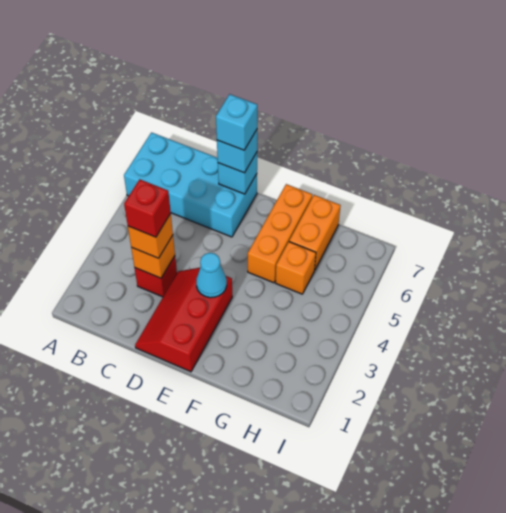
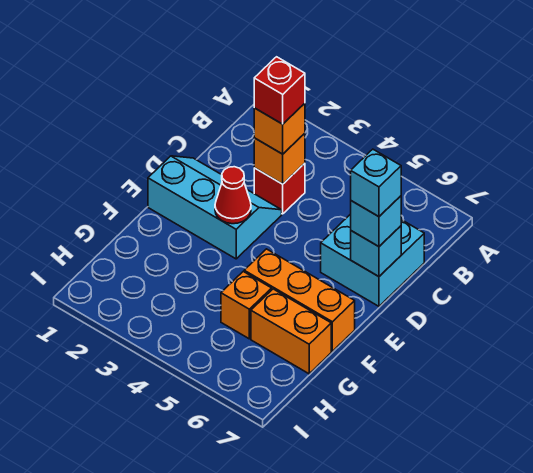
cyan brick A6:D7 level 1 -> cyan brick C6:D7 level 1
red slope D1:E3 level 1 top E -> cyan slope D1:E3 level 1 top E
cyan cone E3 level 2 -> red cone E3 level 2

